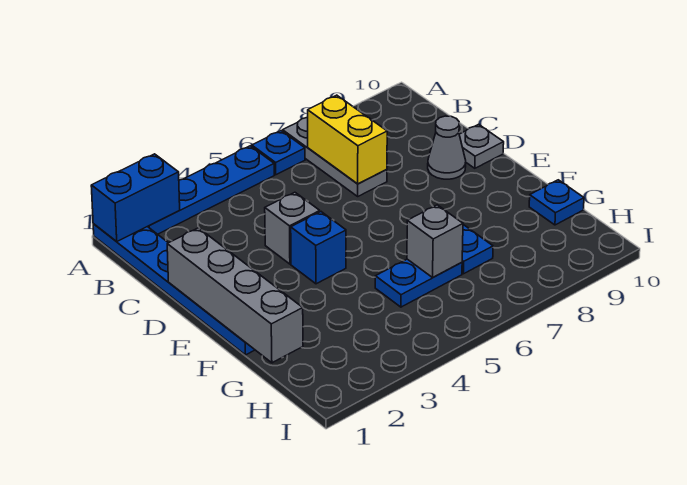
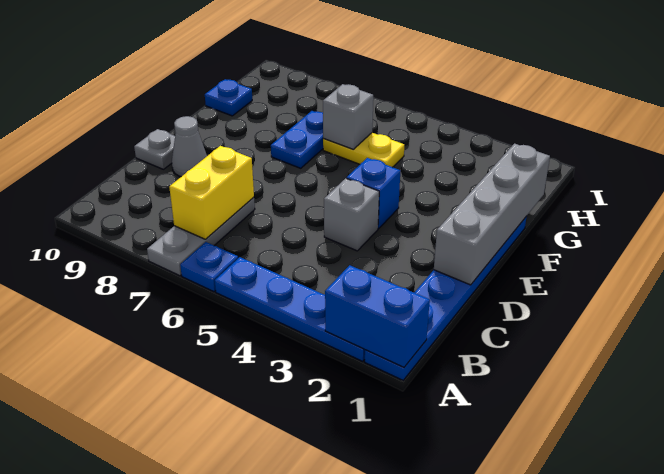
blue plate G5:G6 level 1 -> yellow plate G5:G6 level 1

